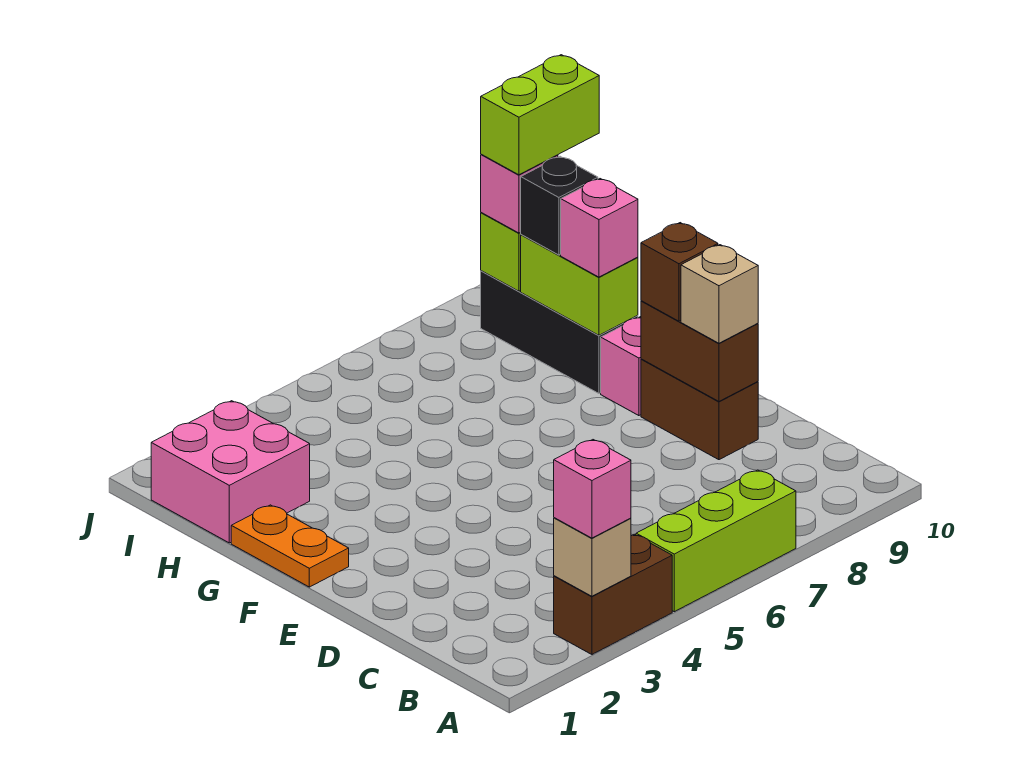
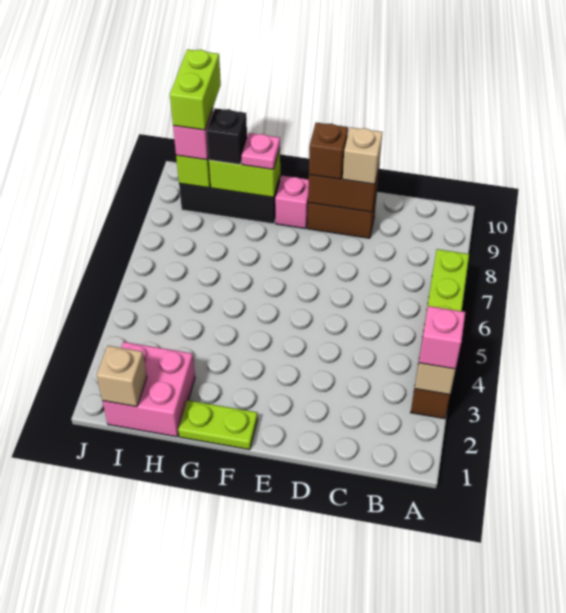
orange plate F1:G1 level 1 -> lime plate F1:G1 level 1
pink brick G9 level 3 -> pink plate G9 level 3
none -> tan brick I1 level 2

